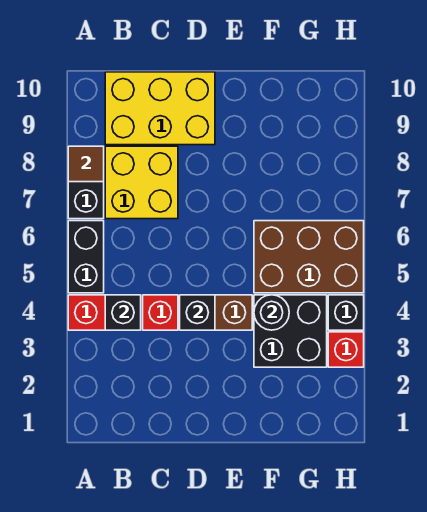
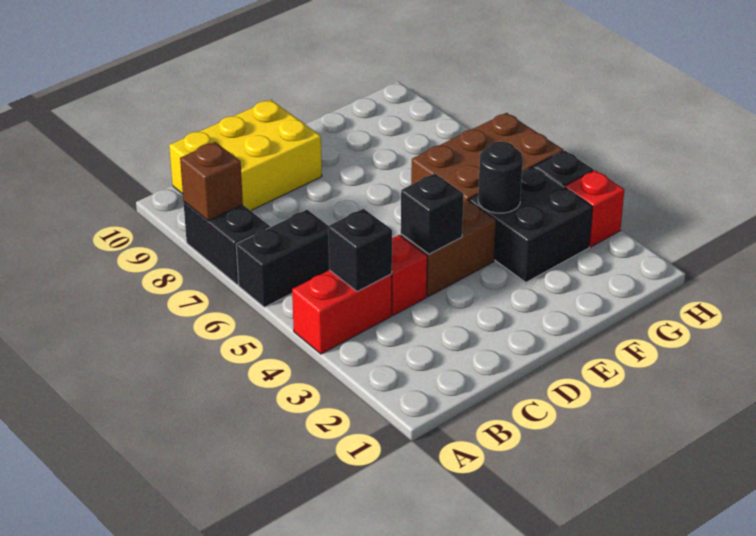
black brick A5:A6 level 1 -> black brick A6:B6 level 1
brown tile A8 level 2 -> brown brick A8 level 2
yellow brick B7:C8 level 1 -> none

